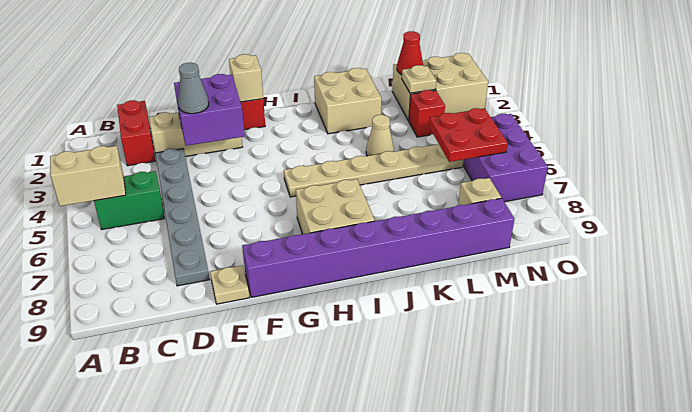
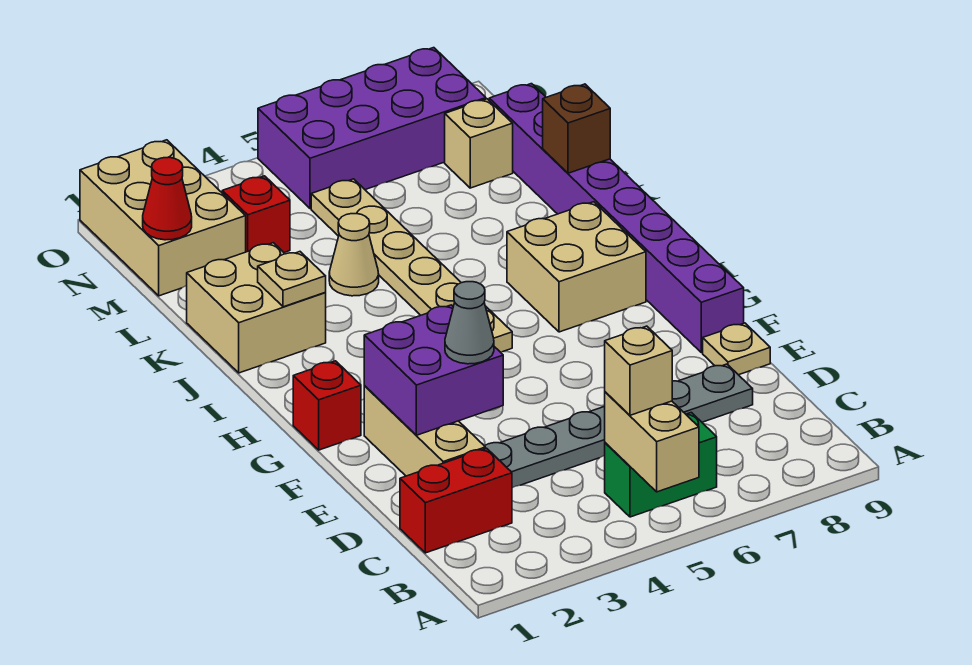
green brick B5:C5 level 1 -> green brick B5:B6 level 1
tan brick G1 level 2 -> tan brick B5 level 3
none -> brown brick K9 level 2
tan plate M2 level 2 -> tan plate J2 level 2
red plate M5:N6 level 2 -> none
purple brick N5:O7 level 1 -> purple brick N5:O8 level 1

